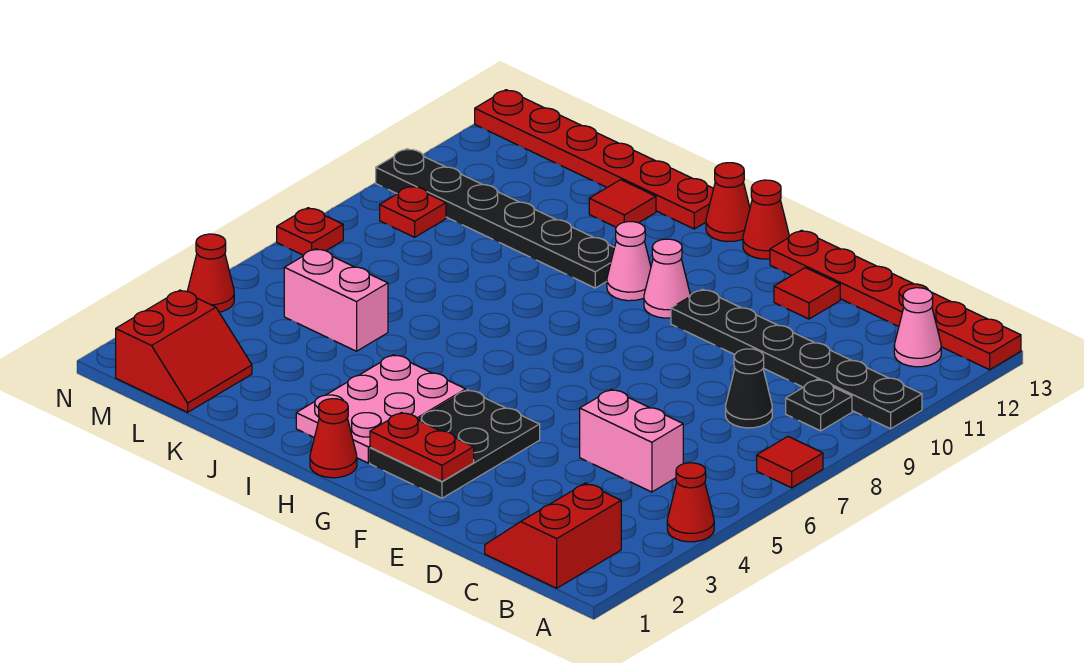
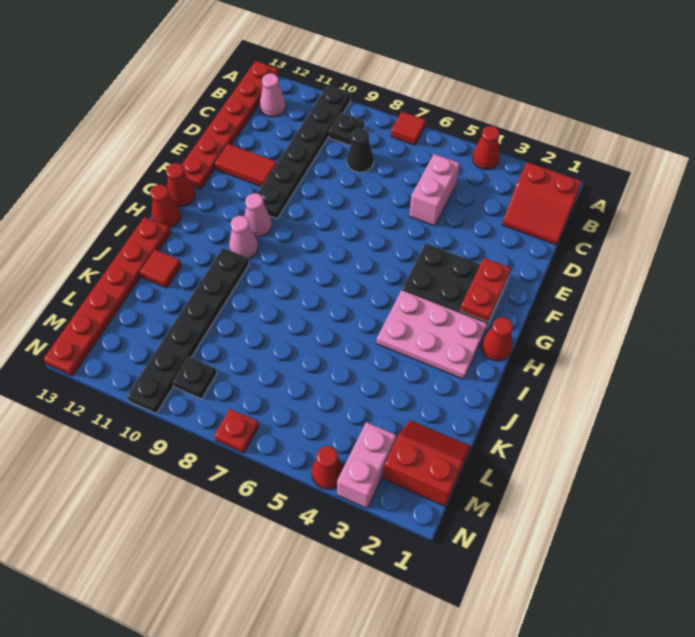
red tile E12 level 1 -> red tile E11:E12 level 1
pink brick K5:L5 level 1 -> pink brick M3:N3 level 1
red plate M9 level 1 -> black plate M9 level 1

